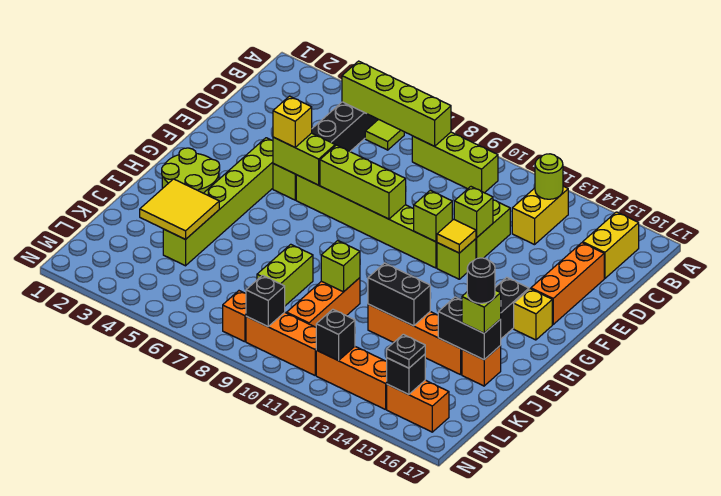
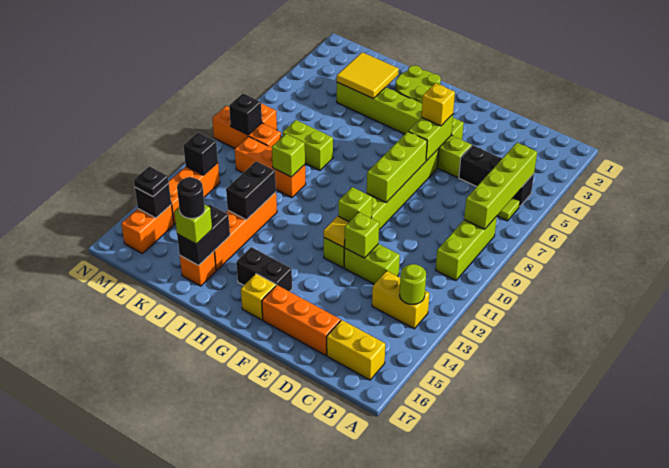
orange brick M9:M11 level 1 -> orange brick L9:N9 level 1

